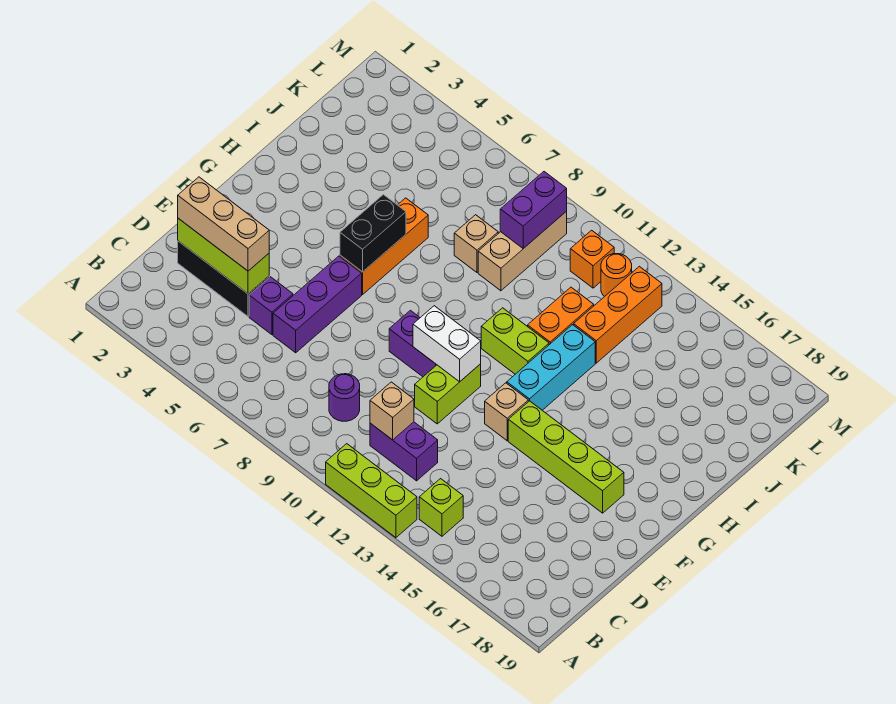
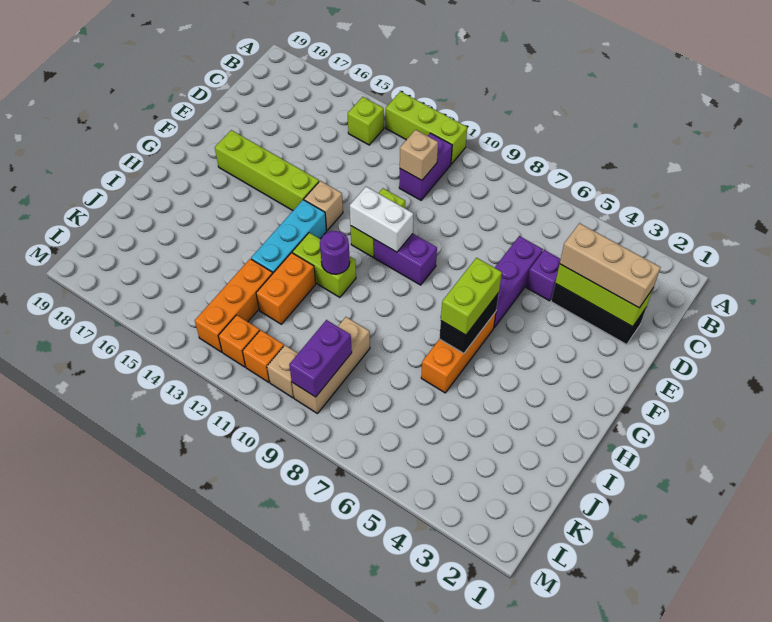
purple round brick C9 level 1 -> purple round brick H11 level 2
purple brick C11:C12 level 1 -> purple brick B11:C11 level 1
none -> lime brick G6:H6 level 3
tan brick J8 level 1 -> tan brick L10 level 1
orange round brick L12 level 1 -> orange brick L12 level 1

